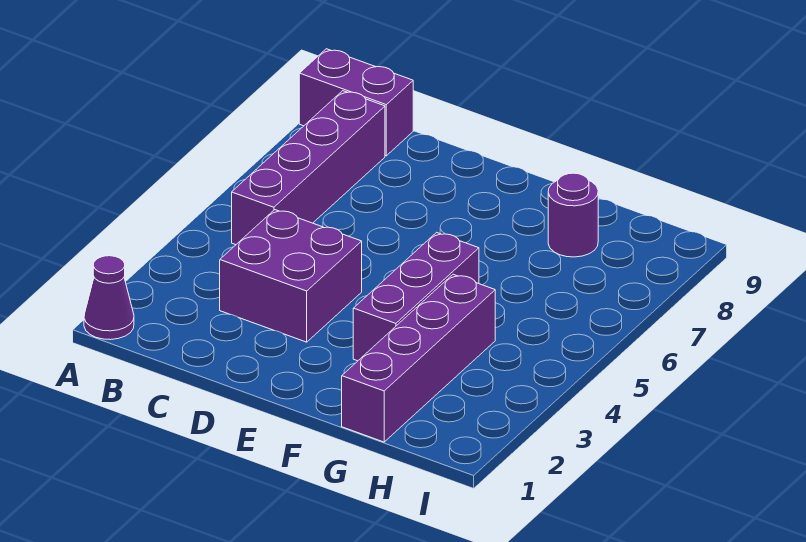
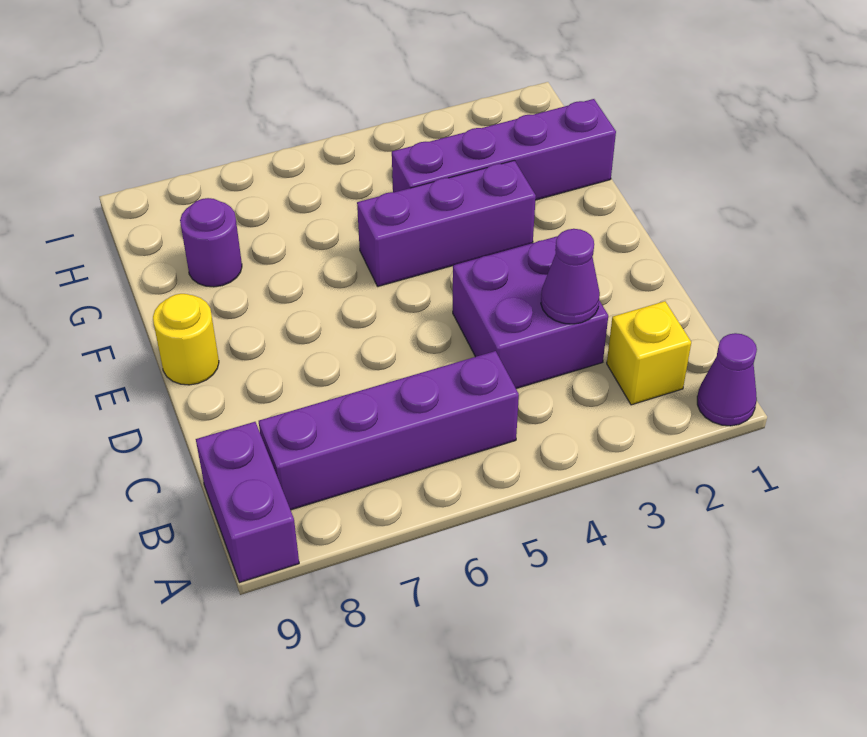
none -> yellow brick B2 level 1
none -> purple cone C3 level 2
none -> yellow round brick E9 level 1

